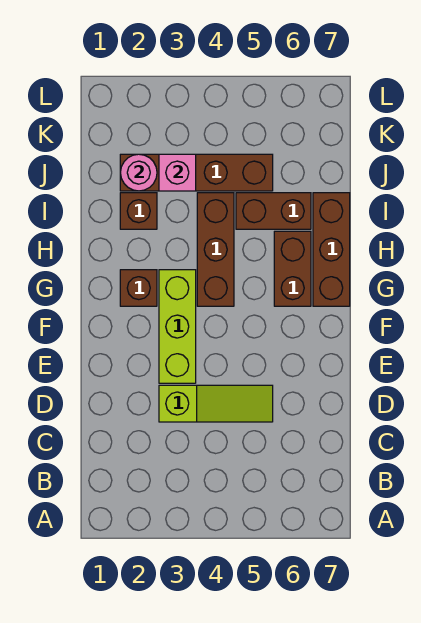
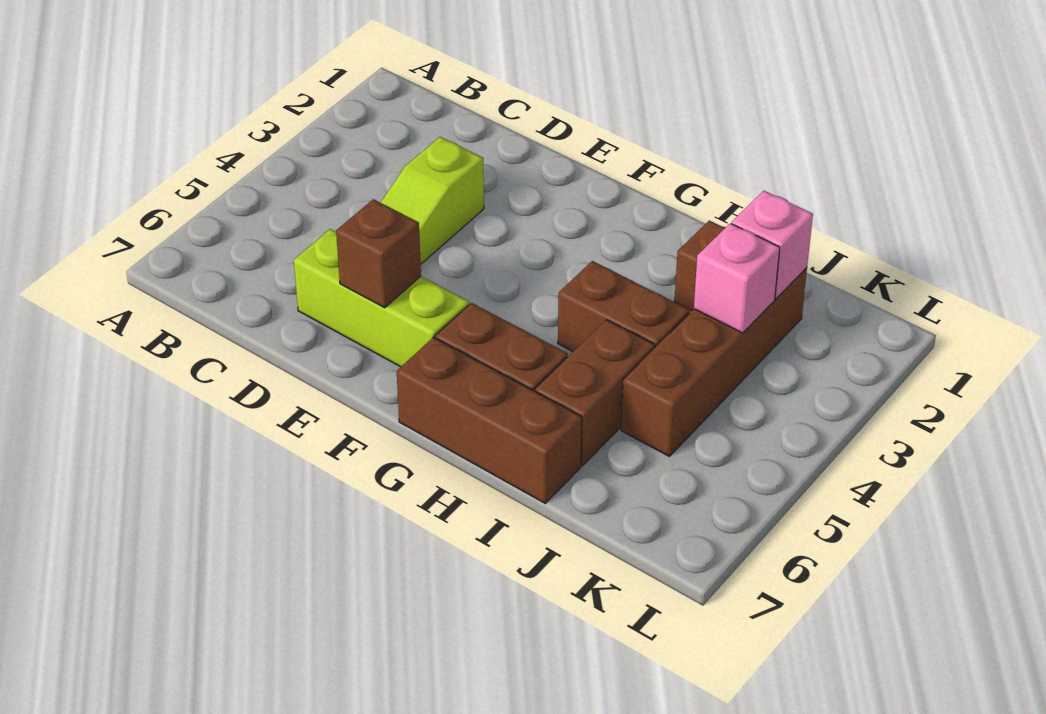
lime brick E3:G3 level 1 -> lime brick D6:F6 level 1
brown brick G2 level 1 -> brown brick E6 level 2
brown brick G4:I4 level 1 -> brown brick H4:I4 level 1
pink round brick J2 level 2 -> pink brick J2 level 2

